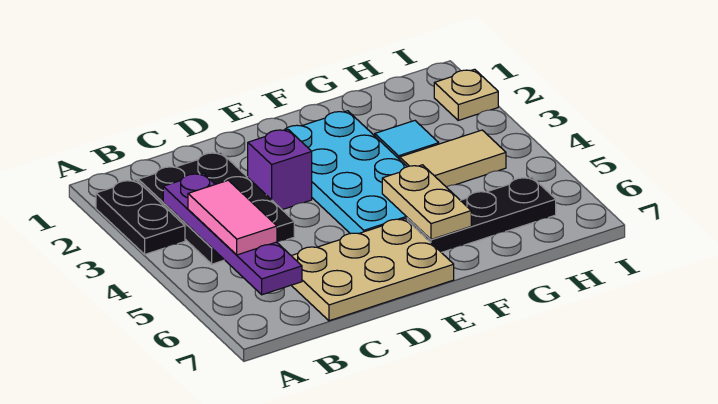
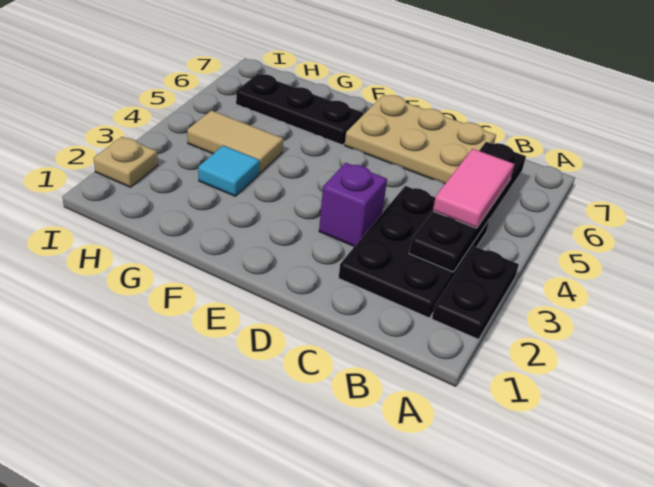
purple plate B3:B6 level 2 -> black plate B3:B6 level 2
cyan plate E2:F5 level 1 -> none
tan plate F5:F6 level 2 -> none

